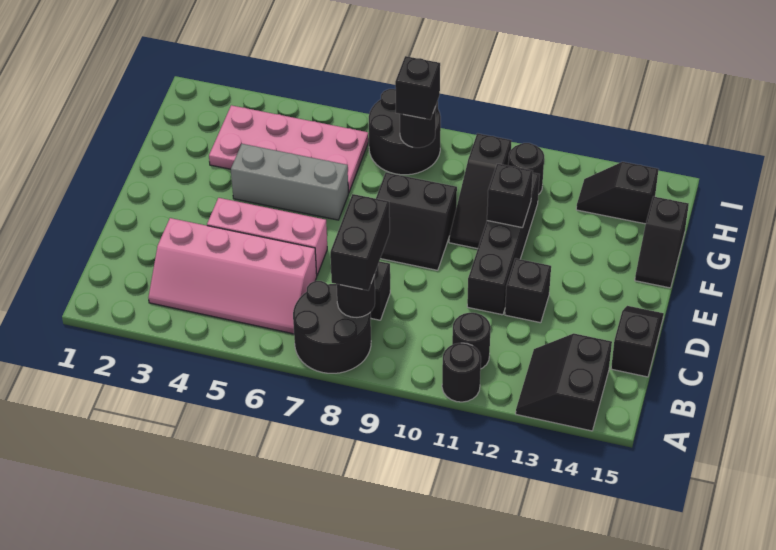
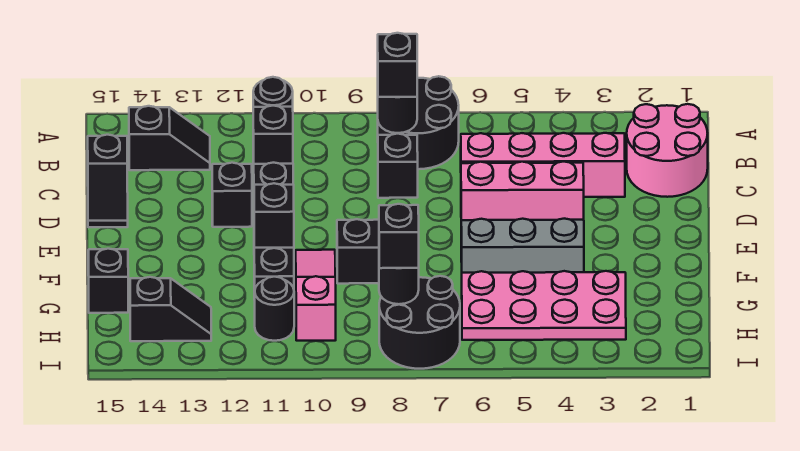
black slope A13:B14 level 1 top 14 -> black slope B13:B14 level 1 top 14
none -> pink round brick B1:C2 level 1
black brick B8:C8 level 3 -> black brick B8 level 3
black round brick B11 level 1 -> black brick B11 level 1
black slope F10:H10 level 1 top H -> pink slope F10:H10 level 1 top H

